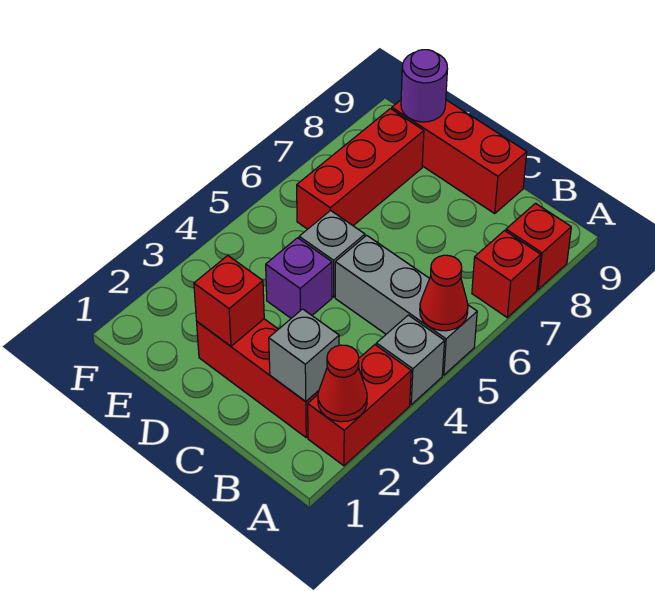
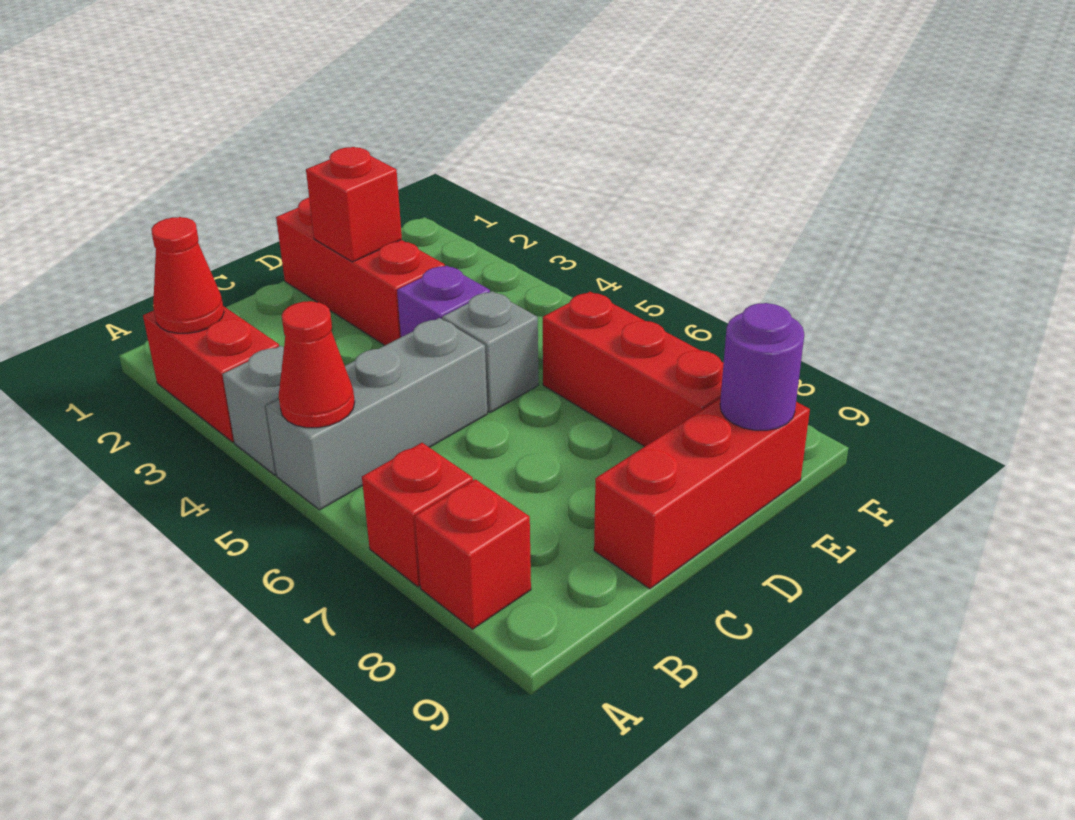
red brick B2:D2 level 1 -> red brick D1:D3 level 1
grey brick B2 level 2 -> none

